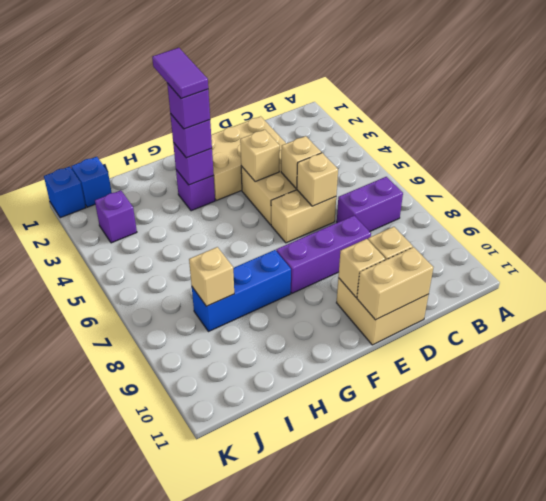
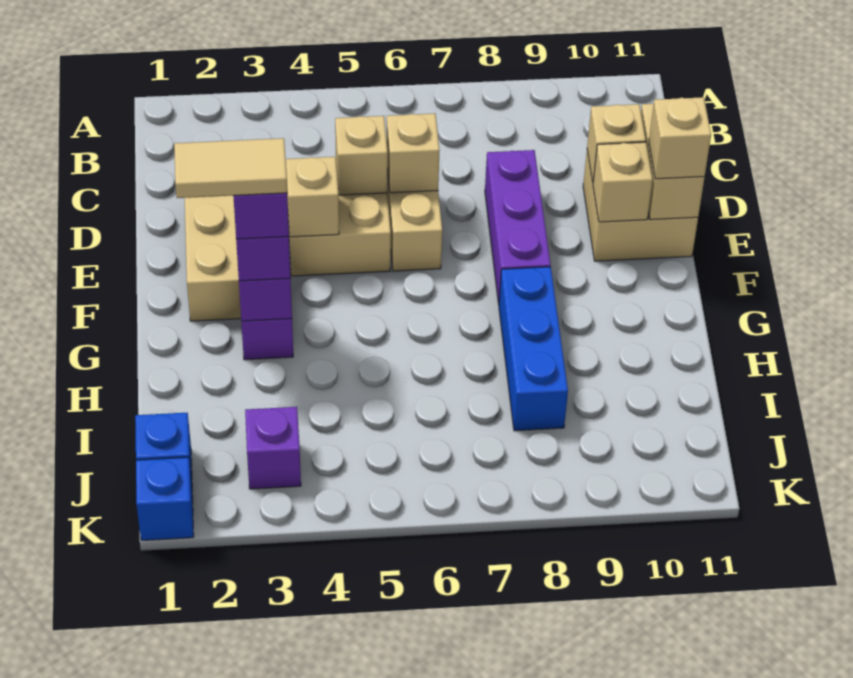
purple brick B7:C7 level 1 -> none
purple tile G2:G3 level 5 -> tan tile G2:G3 level 5
tan brick I8 level 2 -> tan brick E11 level 3

